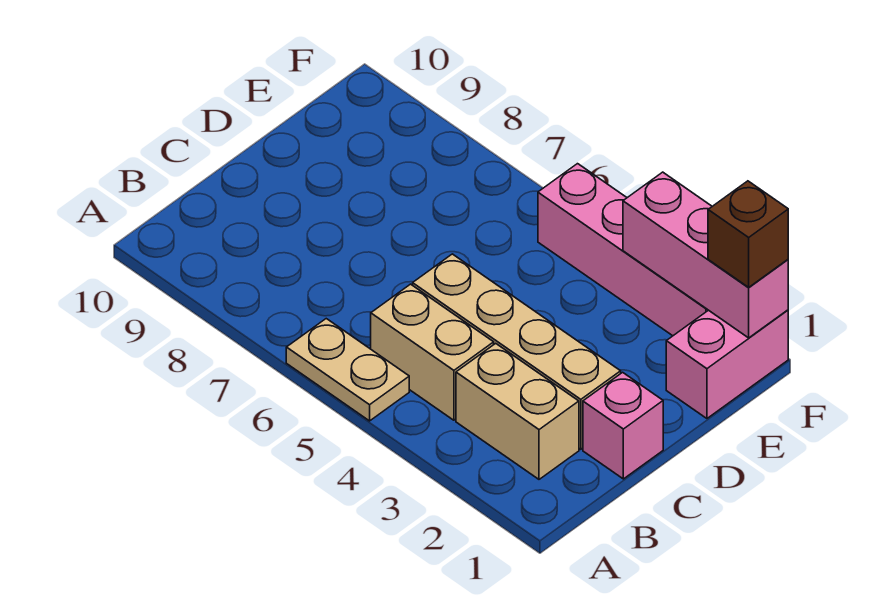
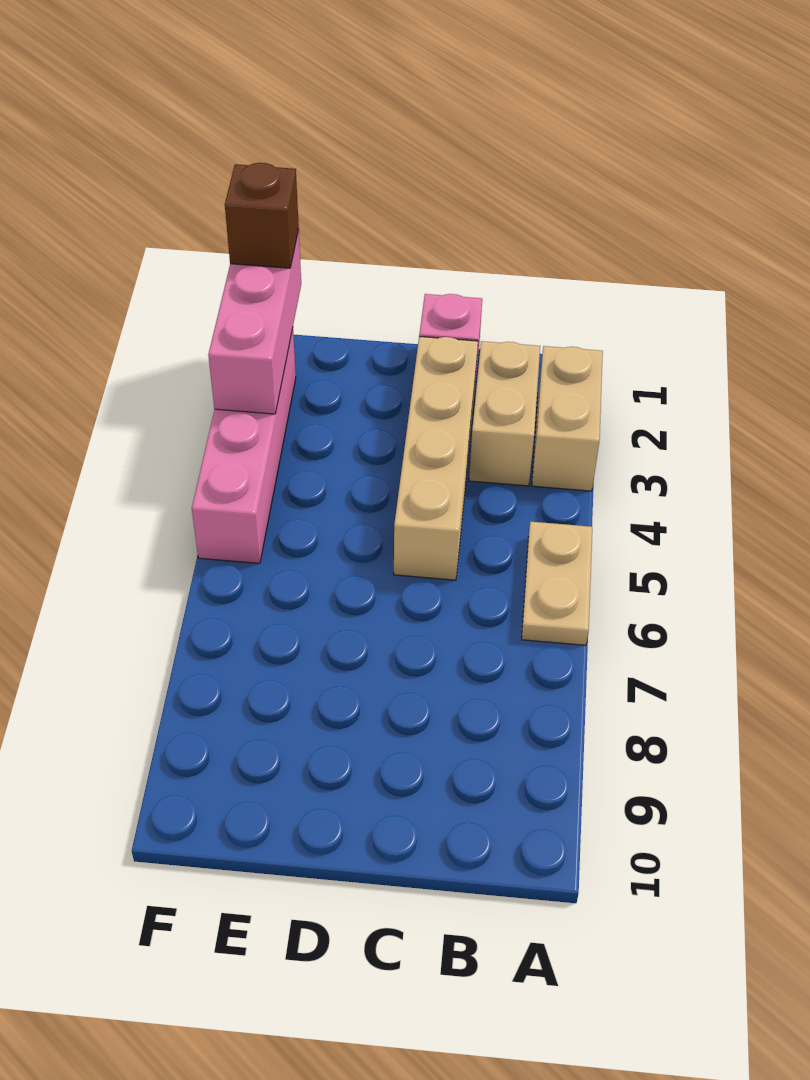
tan brick B4:B5 level 1 -> tan brick A2:A3 level 1
pink brick E1:F1 level 1 -> none

